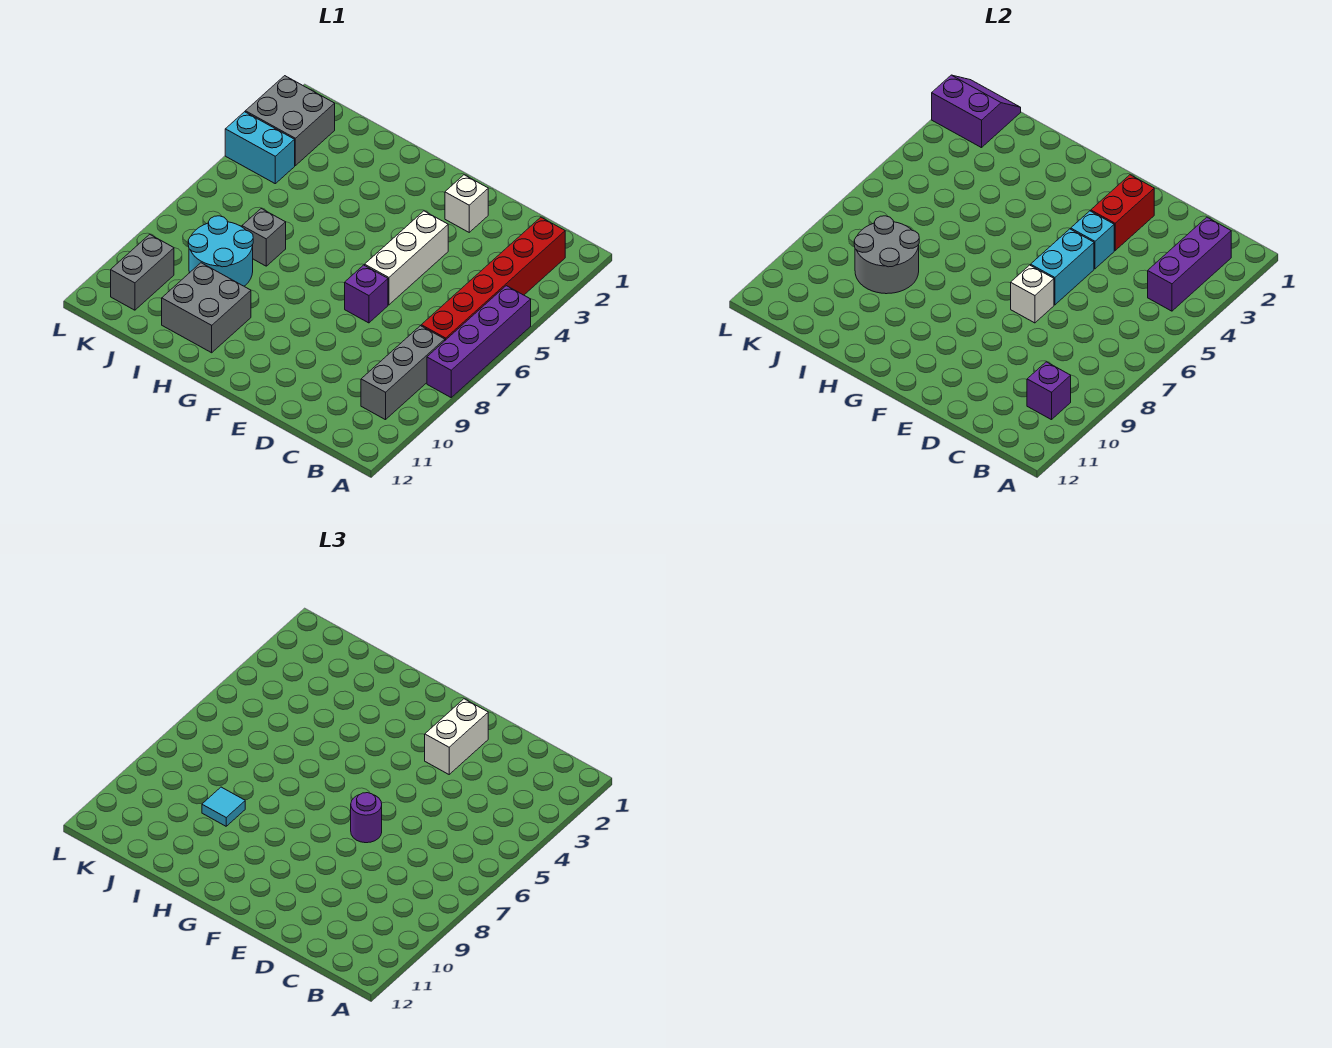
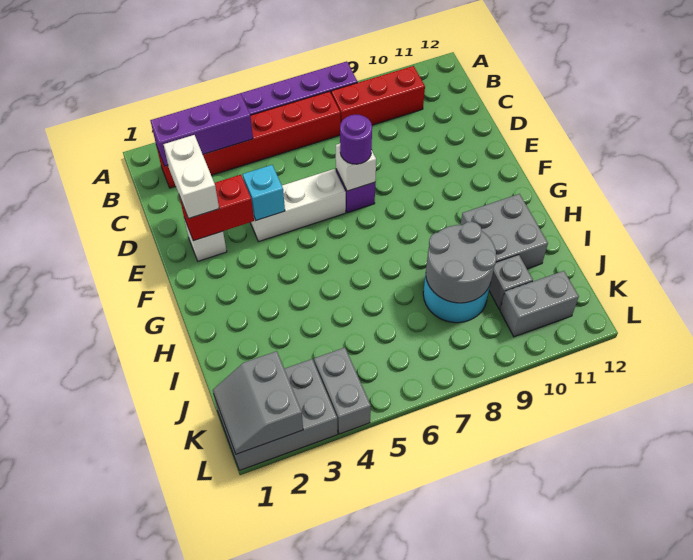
grey brick B8:B10 level 1 -> red brick B8:B10 level 1
purple brick B10 level 2 -> none
white brick E2:E3 level 3 -> white brick D2:E2 level 3
cyan brick E5:E6 level 2 -> none
grey brick I7 level 1 -> grey brick J10 level 1
cyan tile I9 level 3 -> none
purple slope K1:L2 level 2 top 2 -> grey slope K1:L2 level 2 top 2
grey brick K2:L3 level 1 -> grey brick K1:L3 level 1
cyan brick K4:L4 level 1 -> grey brick K4:L4 level 1

